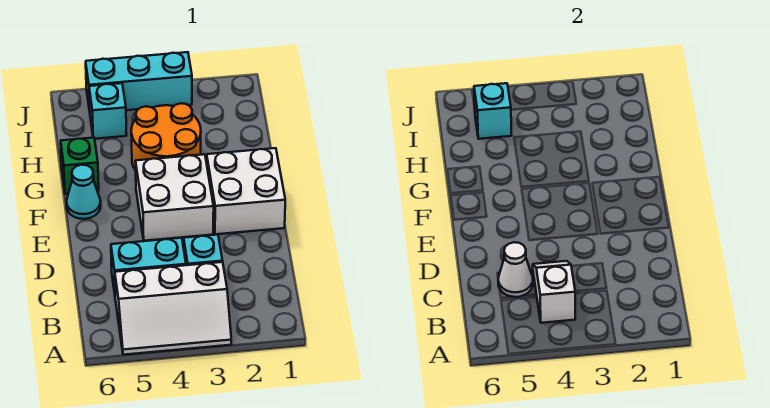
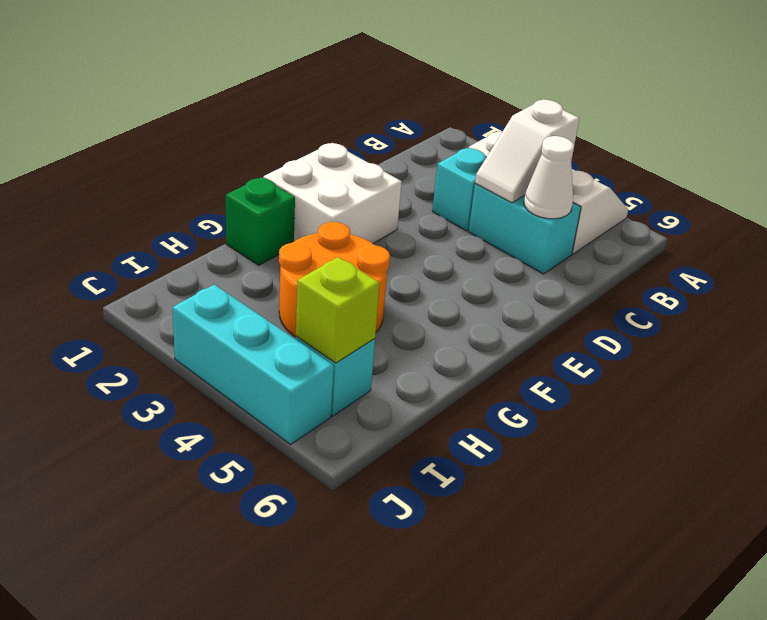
white brick E3:F4 level 1 -> none
cyan cone F6 level 1 -> none
green brick G6 level 1 -> green brick G1 level 1
cyan brick I5 level 2 -> lime brick I5 level 2

